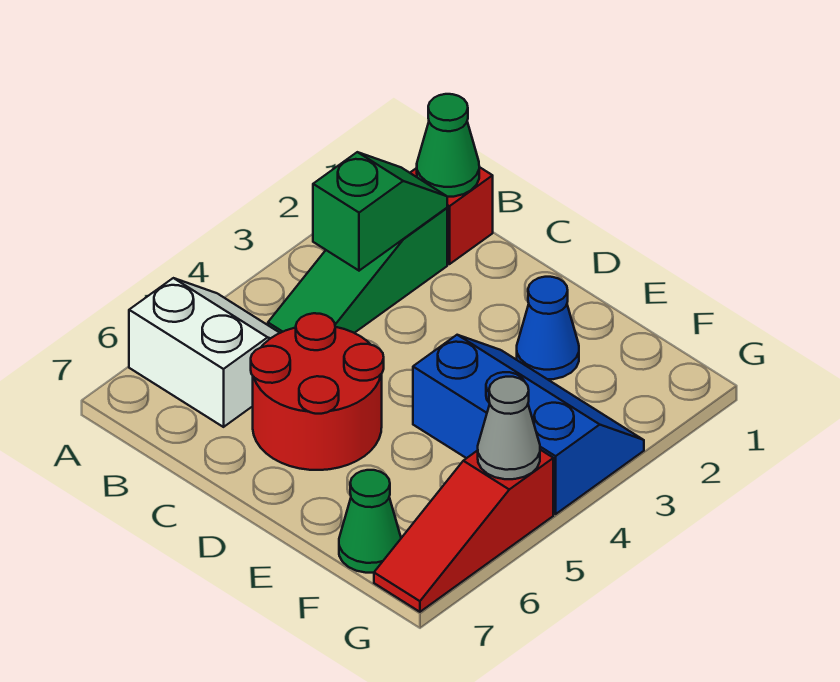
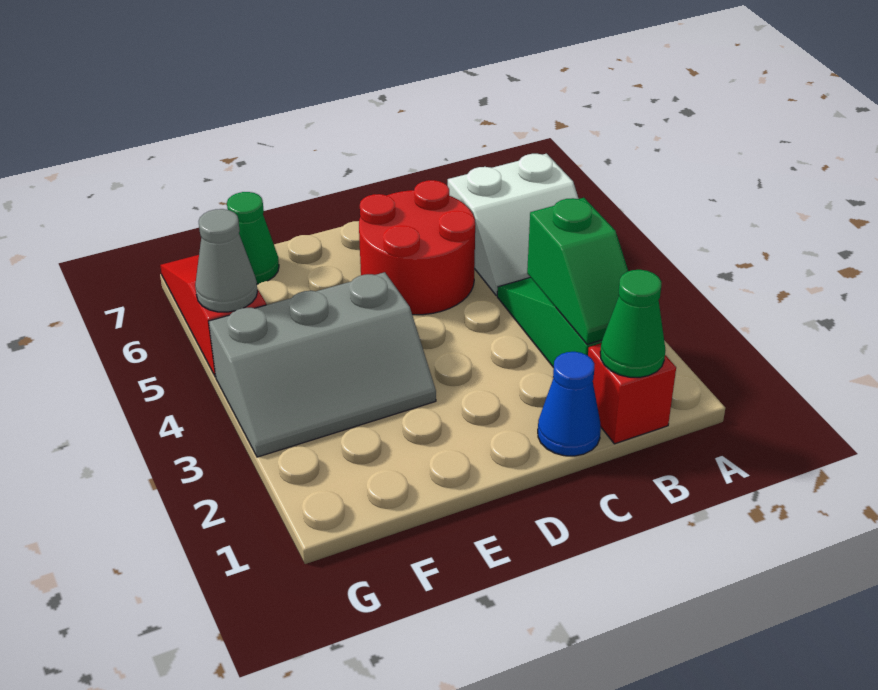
blue cone E2 level 1 -> blue cone C1 level 1
blue slope E3:G4 level 1 top 4 -> grey slope E3:G4 level 1 top 4

